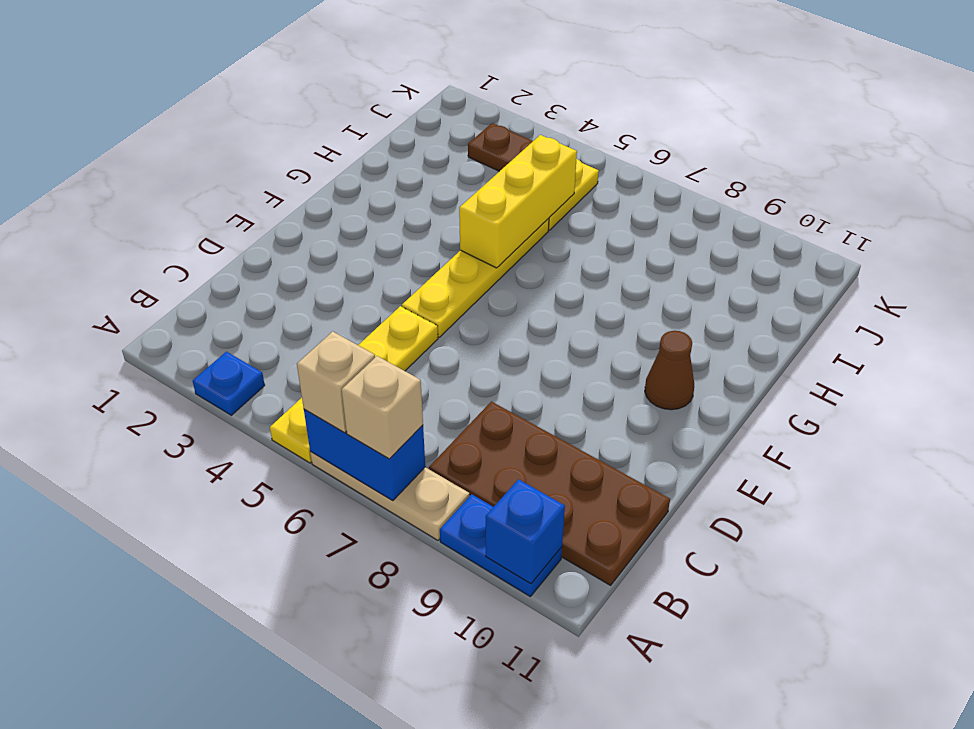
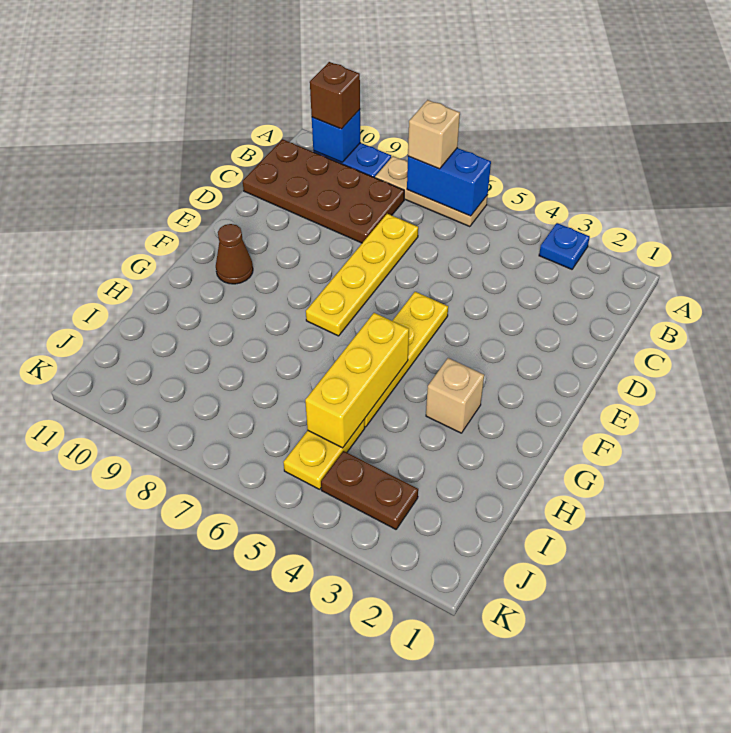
yellow plate A5:D5 level 1 -> yellow plate C7:F7 level 1
tan brick A6 level 3 -> tan brick G3 level 1
none -> brown brick A10 level 3

